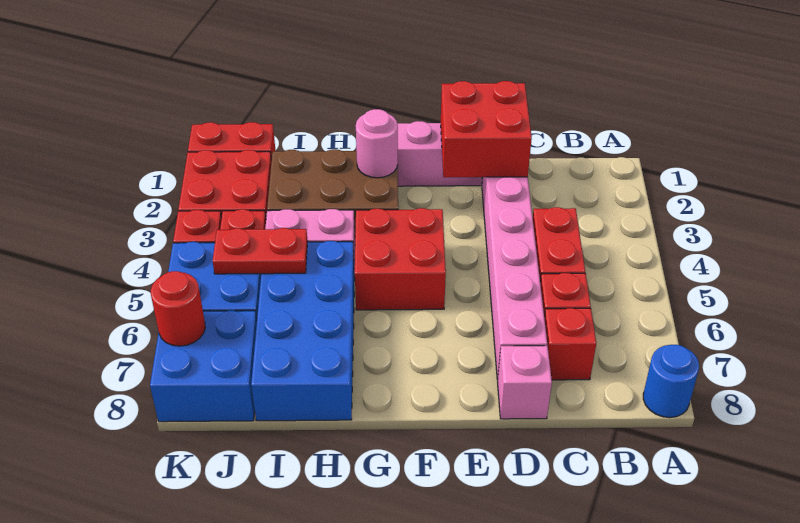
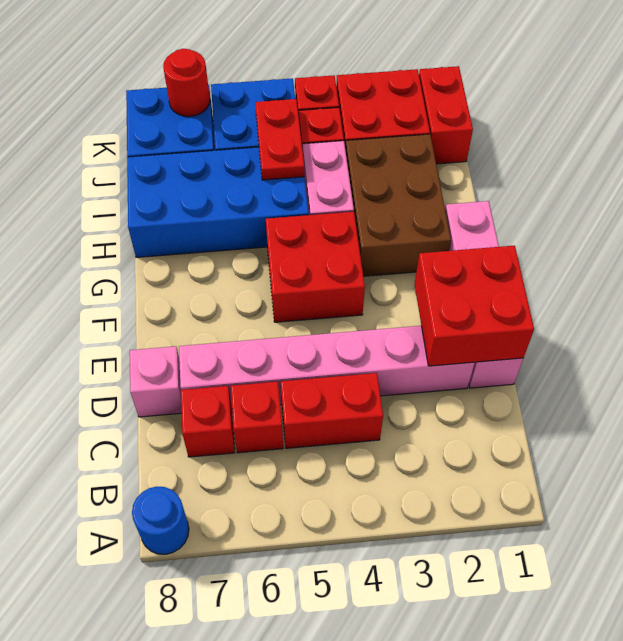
pink round brick G2 level 2 -> none

